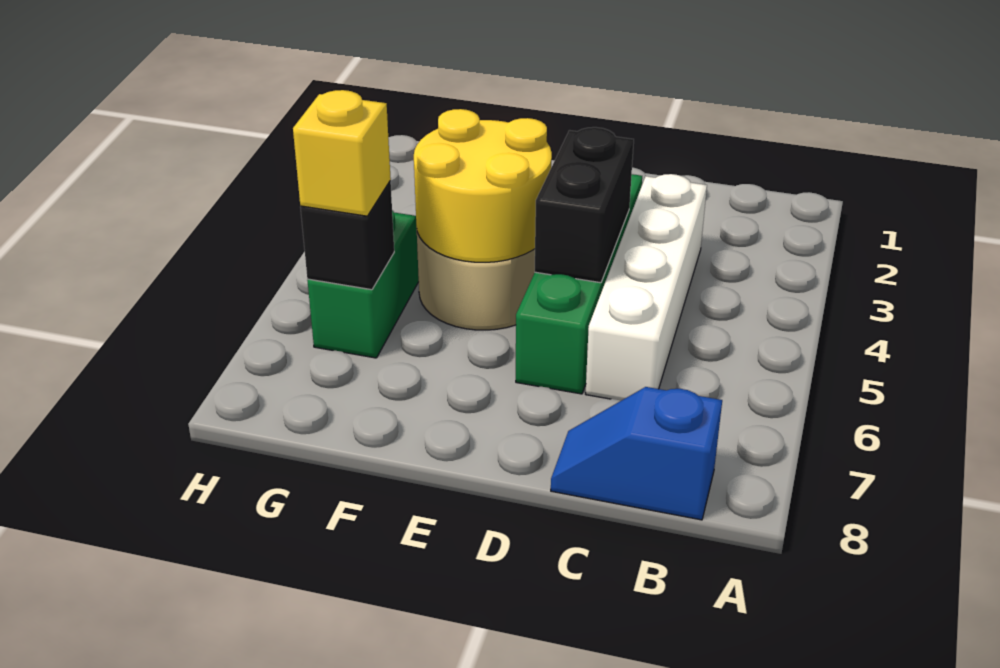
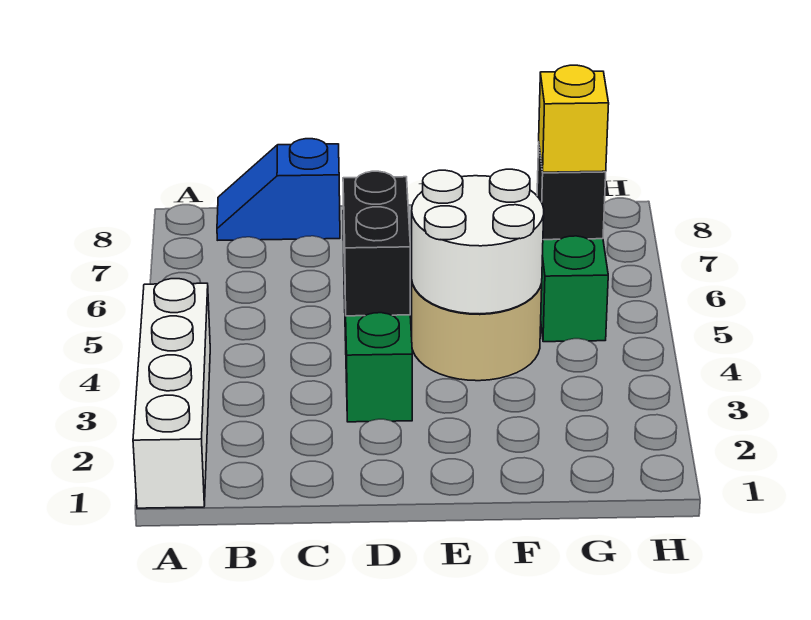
blue slope B8:C8 level 1 top B -> blue slope B8:C8 level 1 top C
white brick C3:C6 level 1 -> white brick A1:A4 level 1
yellow round brick E4:F5 level 2 -> white round brick E4:F5 level 2

